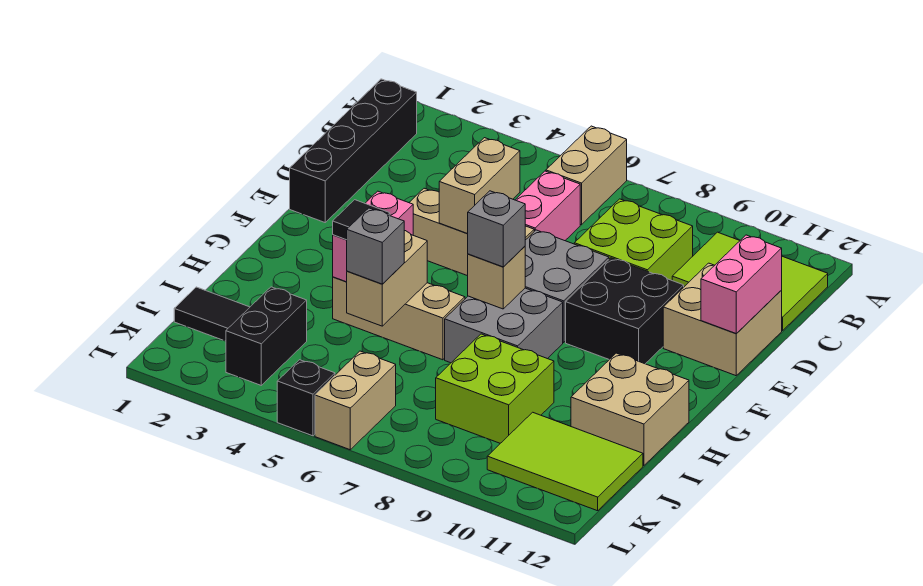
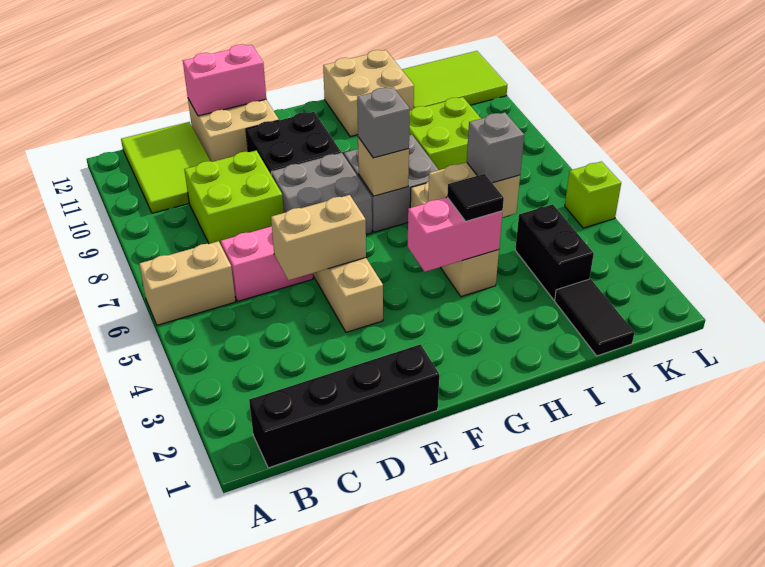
black brick J3:K3 level 1 -> black brick J3:J4 level 1
lime tile J10:K12 level 1 -> lime tile J11:L12 level 1
tan brick K6:L6 level 1 -> none
black brick L5 level 1 -> lime brick L5 level 1

